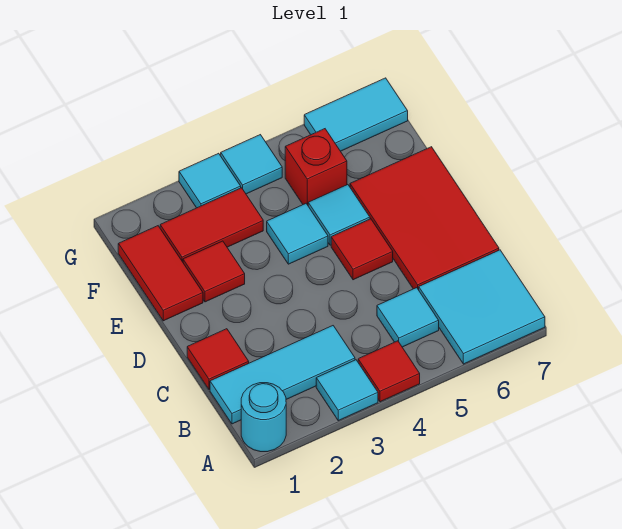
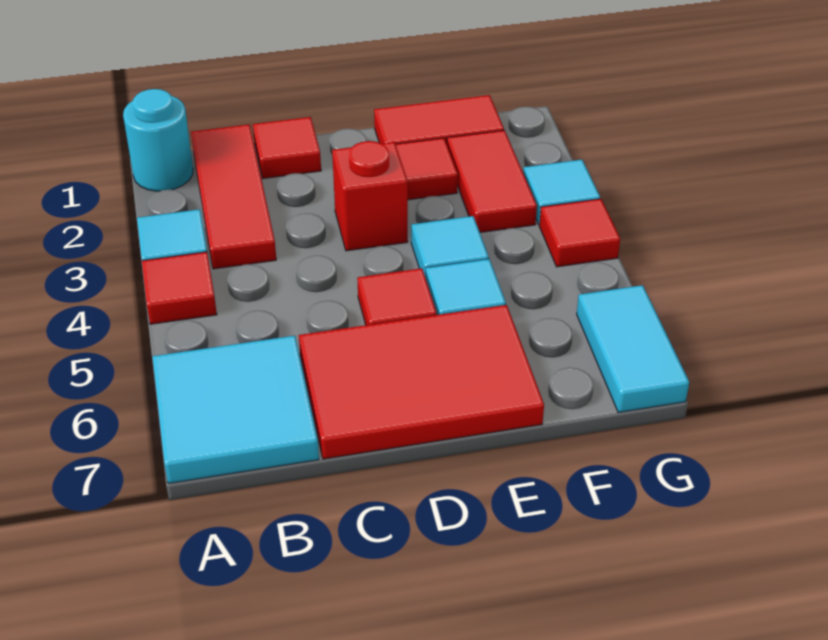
cyan tile B1:B3 level 1 -> red tile B1:B3 level 1
cyan tile B5 level 1 -> none
red brick F5 level 1 -> red brick D3 level 1
cyan tile G4 level 1 -> red tile G4 level 1

